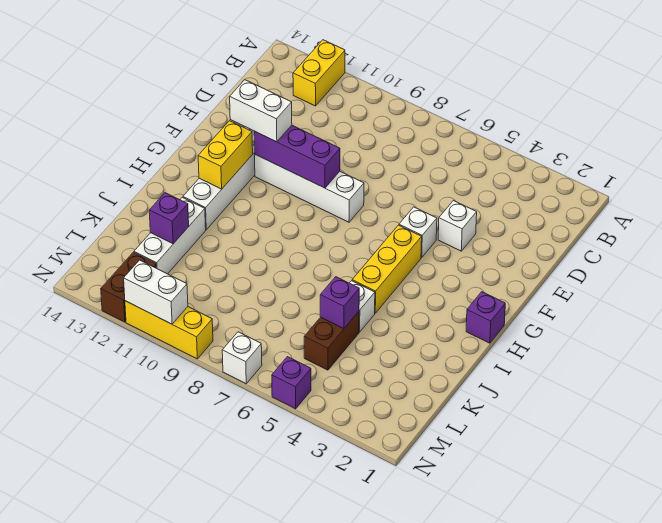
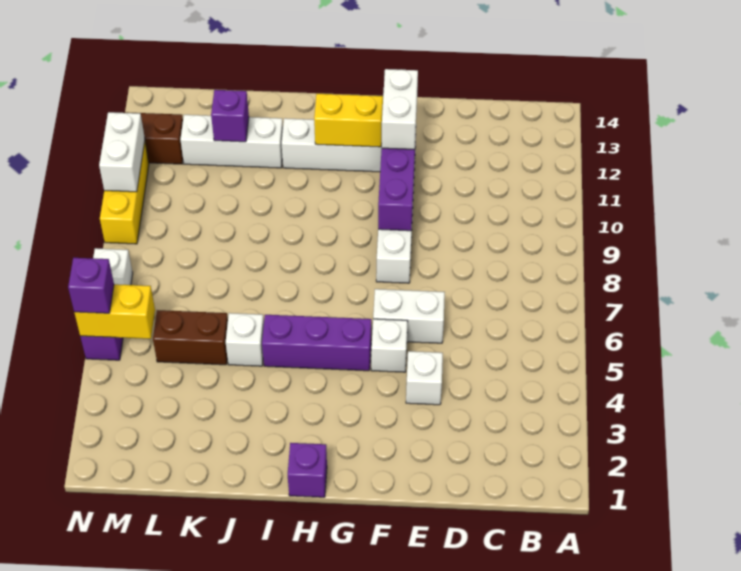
yellow brick A12:B12 level 1 -> yellow brick M5:N5 level 2
none -> white brick E6:F6 level 1
yellow brick G5:I5 level 1 -> purple brick G5:I5 level 1
purple brick K5 level 2 -> purple brick N5 level 3

